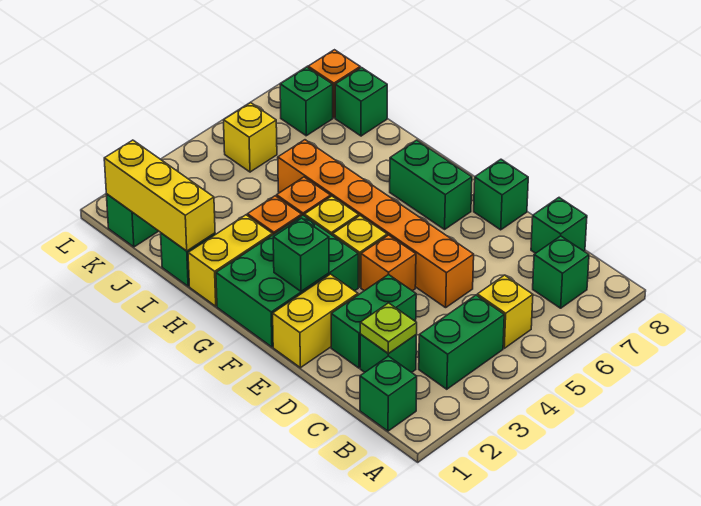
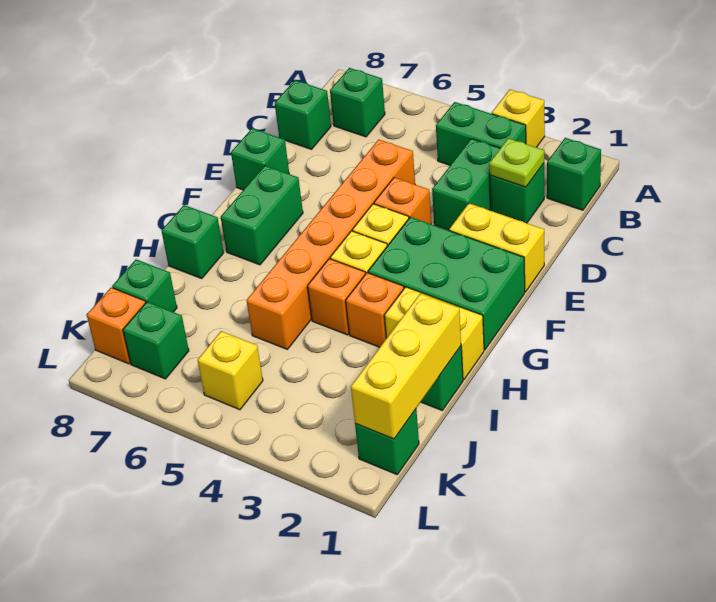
yellow brick B5 level 1 -> yellow brick A3 level 1
green brick D2:D3 level 1 -> green brick C3:D3 level 1
green brick F2 level 2 -> green brick H8 level 1

